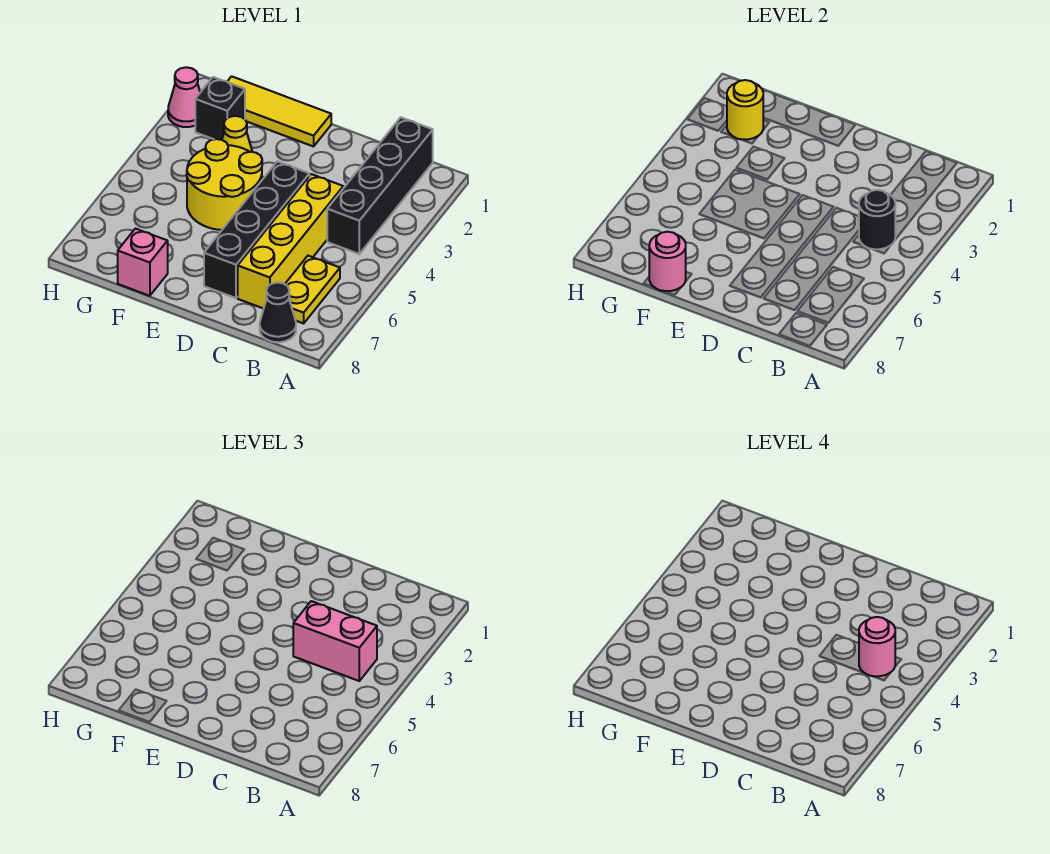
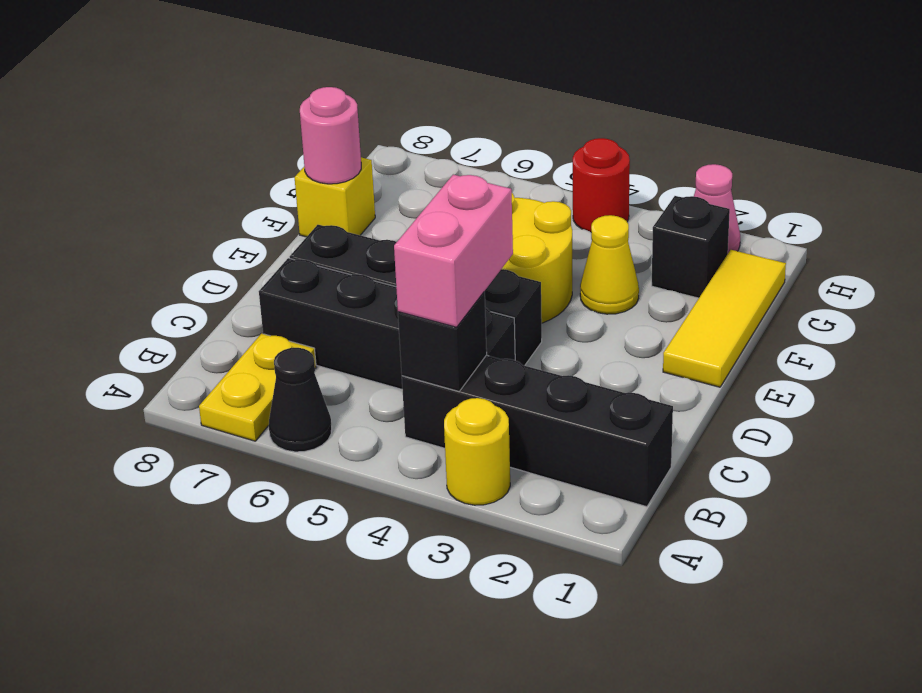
black round brick B4 level 2 -> black brick B4 level 2
pink round brick B4 level 4 -> none
yellow plate B6:B7 level 1 -> yellow plate A7:B7 level 1
black cone B8 level 1 -> black cone A6 level 1
yellow brick C4:C7 level 1 -> black brick C4:C7 level 1
pink brick F8 level 1 -> yellow brick F8 level 1
yellow round brick G2 level 2 -> yellow round brick A3 level 1
none -> red round brick H4 level 1

